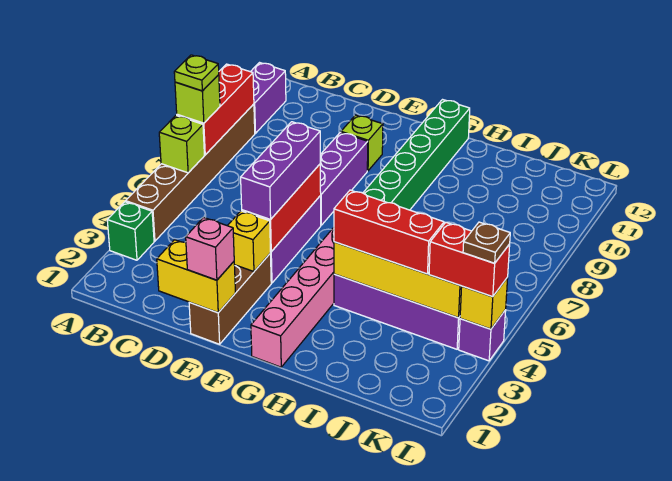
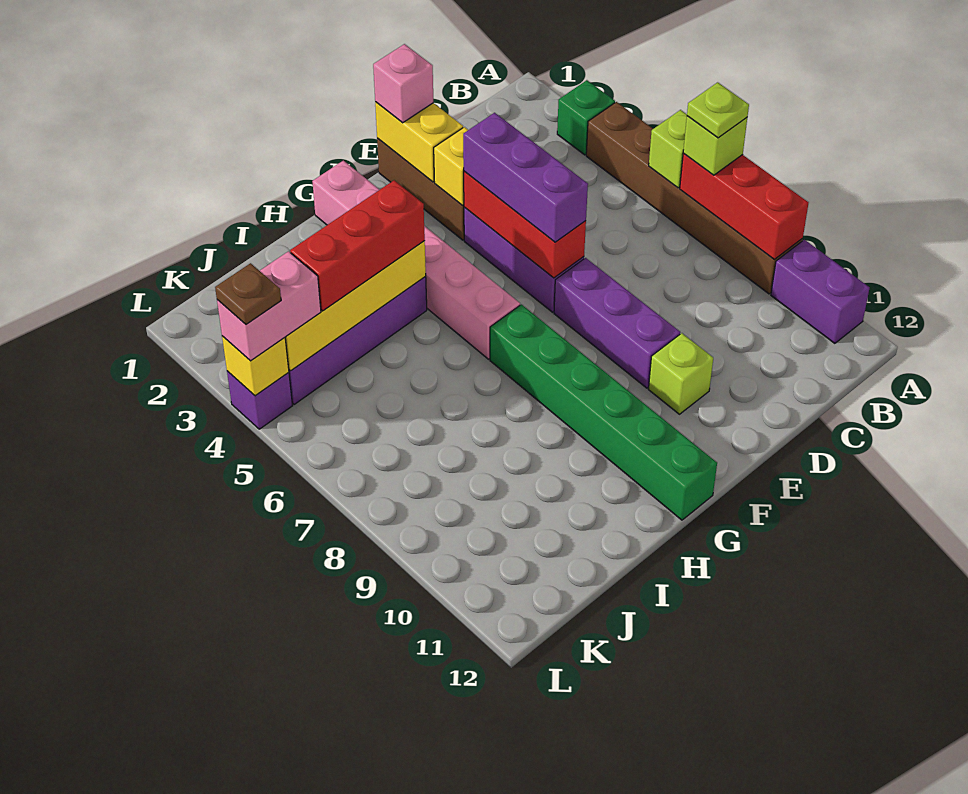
yellow brick D1:E1 level 2 -> yellow brick E1:E2 level 2
red brick K4:L4 level 3 -> pink brick K4:L4 level 3

